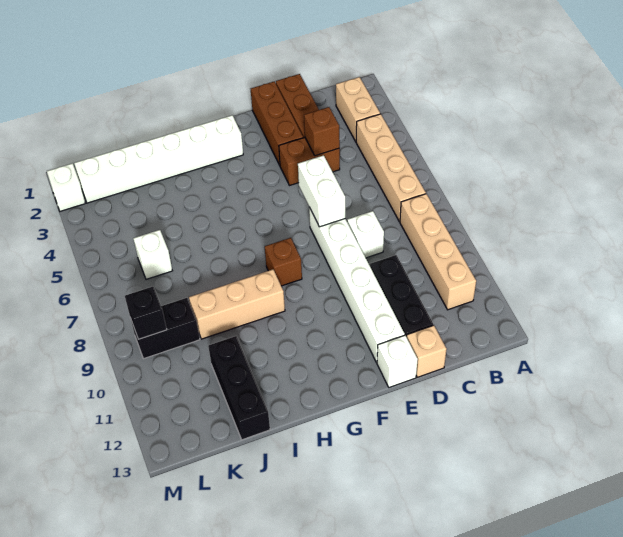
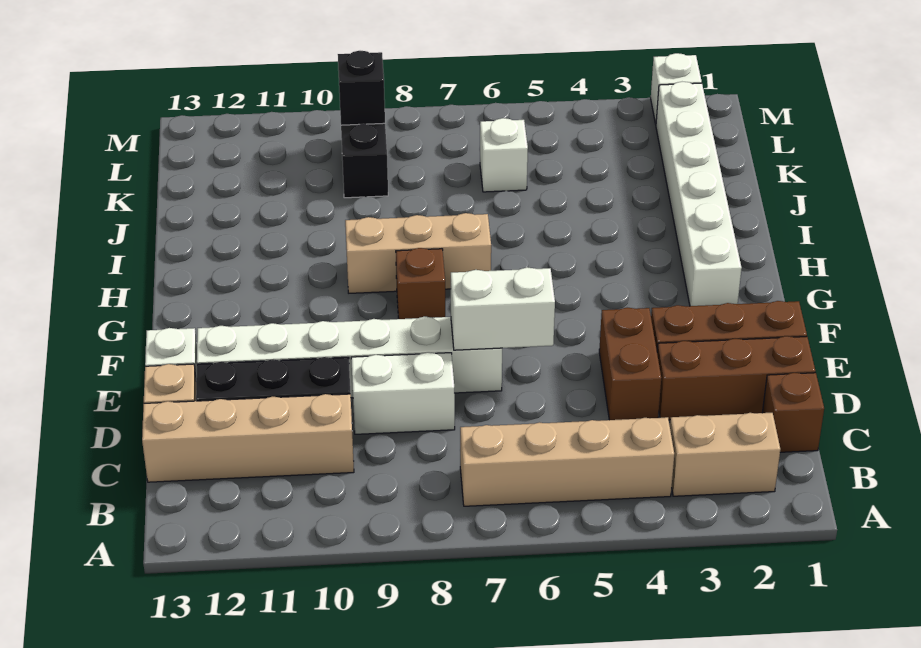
tan brick B8:B11 level 1 -> tan brick C10:C13 level 1
brown brick D4 level 2 -> brown brick C1 level 1
white brick D8 level 1 -> white brick D8:D9 level 1
tan brick H9:J9 level 1 -> tan brick H7:H9 level 1
black brick J11:J13 level 1 -> none

